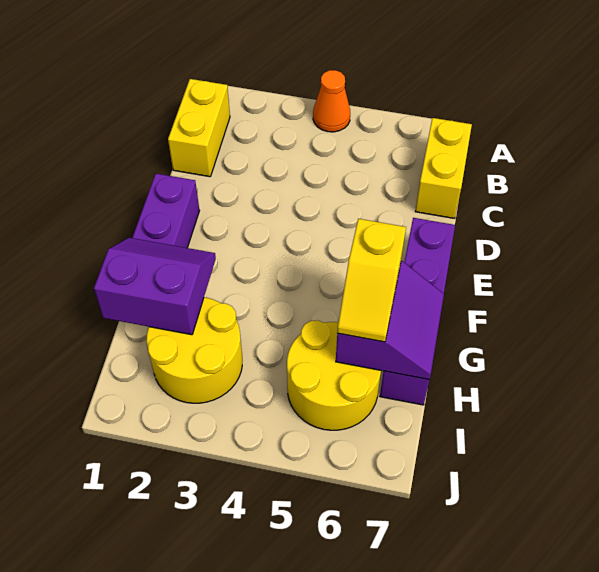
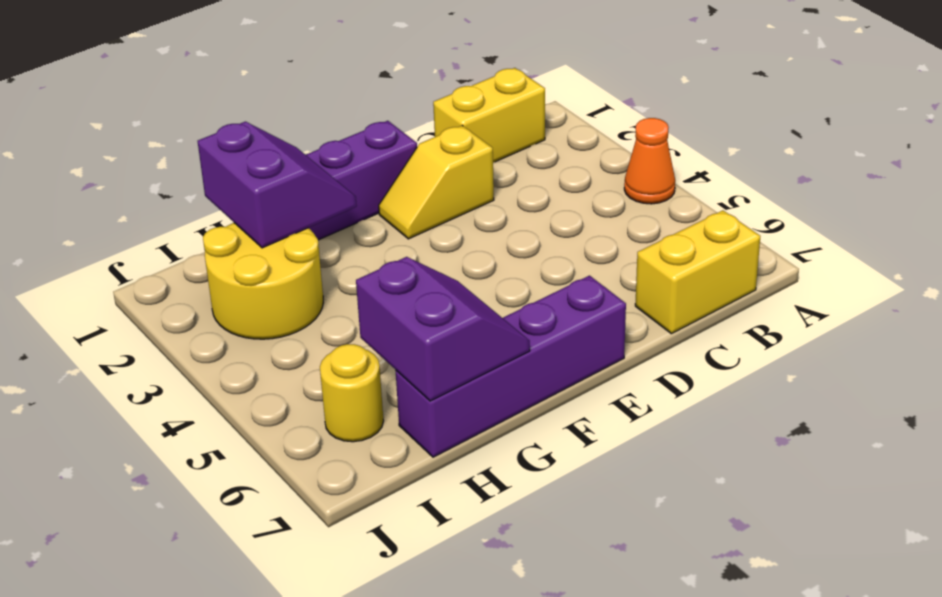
purple slope G6:H7 level 2 top 6 -> purple slope G6:H7 level 2 top H
yellow slope G6:H6 level 3 top G -> yellow slope D2:E2 level 1 top D
yellow round brick H5:I6 level 1 -> yellow round brick I6 level 1

